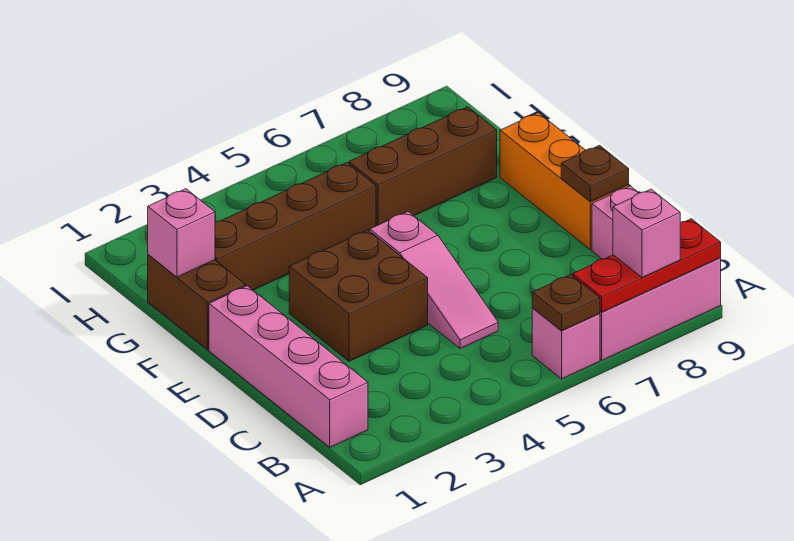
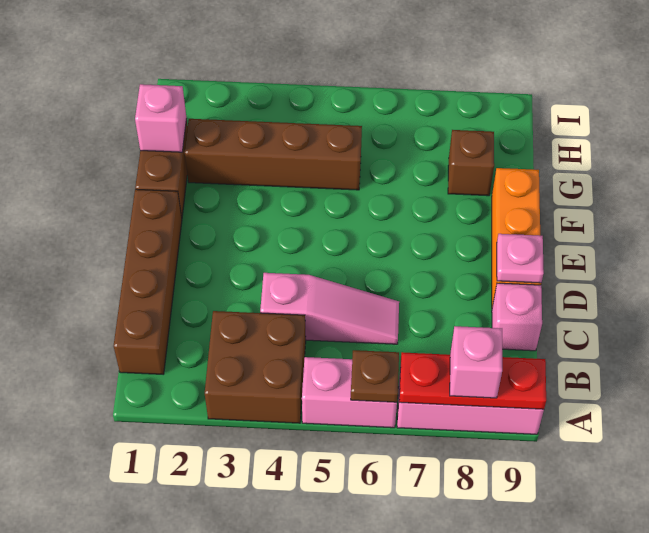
pink brick A6 level 1 -> pink brick A5:A6 level 1
pink brick B1:E1 level 1 -> brown brick B1:E1 level 1
pink slope C5:E5 level 1 top E -> pink slope C4:C6 level 1 top 4
brown brick D3:E4 level 1 -> brown brick A3:B4 level 1
brown plate D9 level 2 -> pink plate D9 level 2
brown brick G6:G8 level 1 -> brown brick G8 level 1

